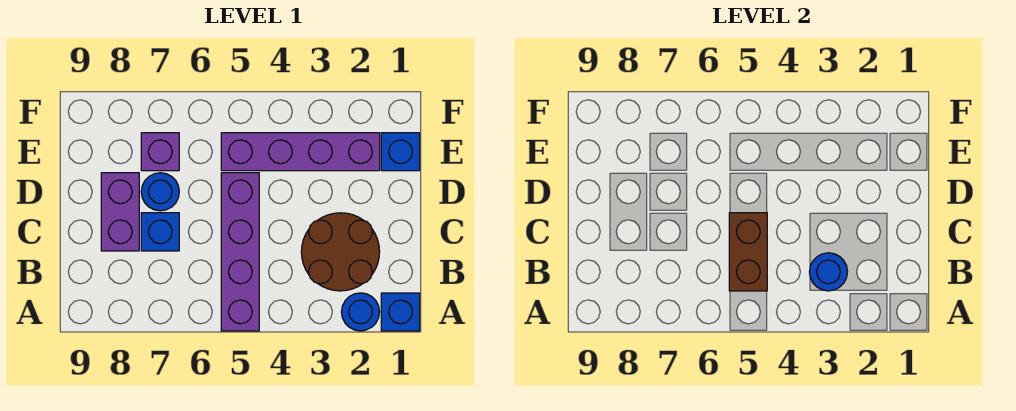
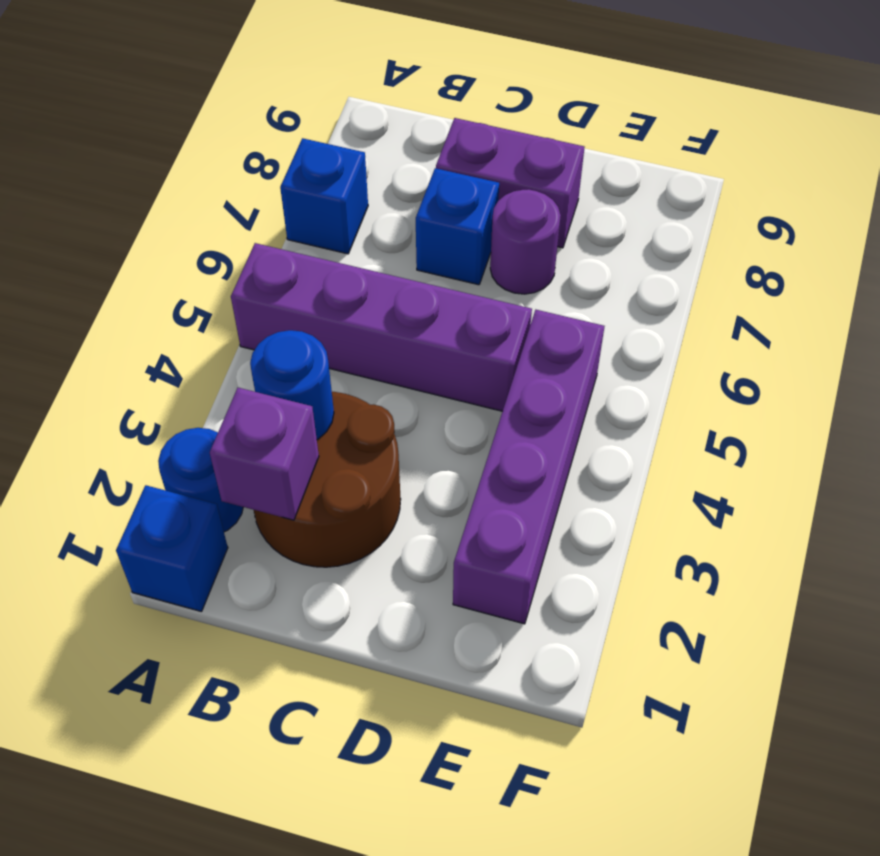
brown brick B5:C5 level 2 -> none
blue round brick D7 level 1 -> purple round brick D7 level 1
blue brick E1 level 1 -> blue brick A7 level 1
purple brick E7 level 1 -> purple brick B2 level 2

